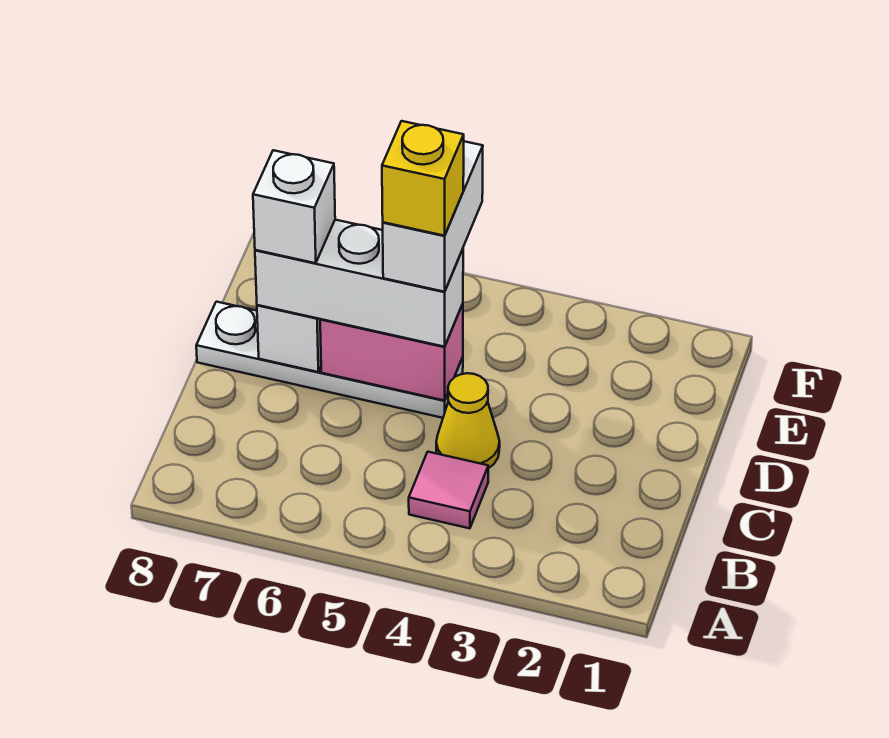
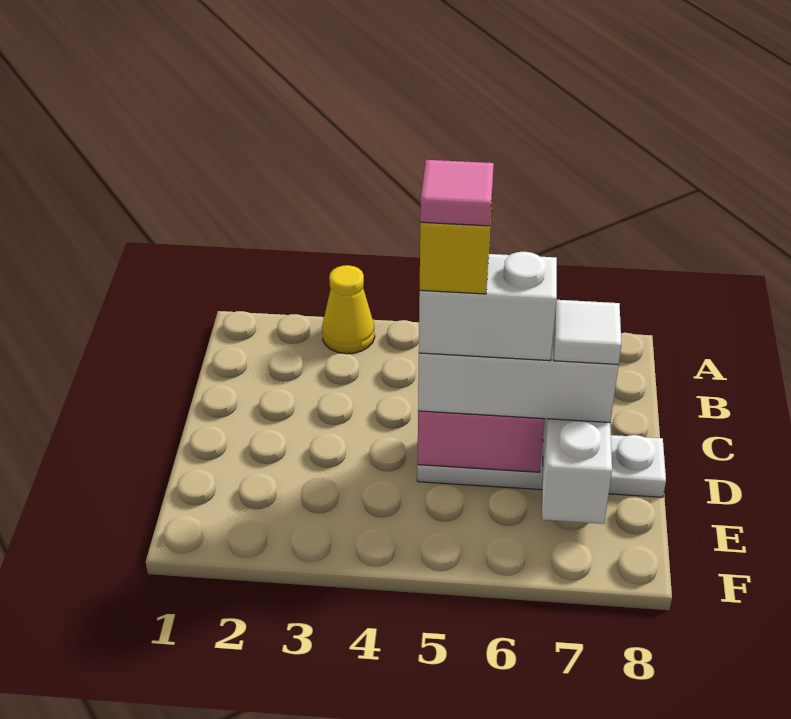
pink tile B4 level 1 -> pink tile D5 level 6
yellow cone C4 level 1 -> yellow cone A3 level 1
white brick D5:E5 level 4 -> white brick D5:D6 level 4
white brick D7 level 4 -> white tile D7 level 4

